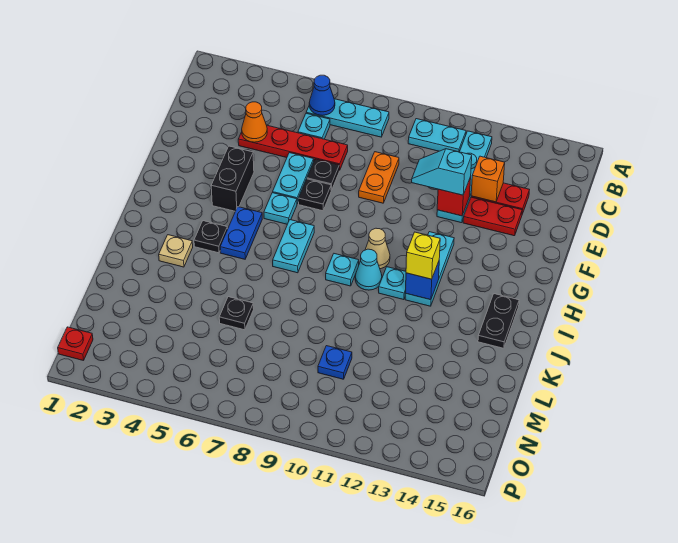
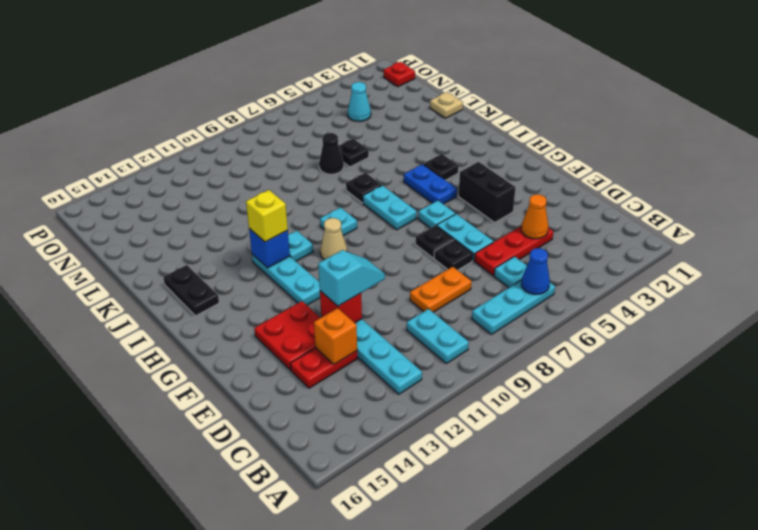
cyan plate B10:B11 level 1 -> cyan plate B10:C10 level 1
red plate D4:D7 level 1 -> red plate D4:D6 level 1
orange plate D9:E9 level 1 -> orange plate D8:D9 level 1
red plate E13:E14 level 1 -> red plate E13:F14 level 1
cyan cone I10 level 1 -> cyan cone N4 level 1
tan plate J3 level 1 -> tan plate L1 level 1
none -> black plate J7 level 1
none -> black cone L7 level 1
blue plate M10 level 1 -> none

